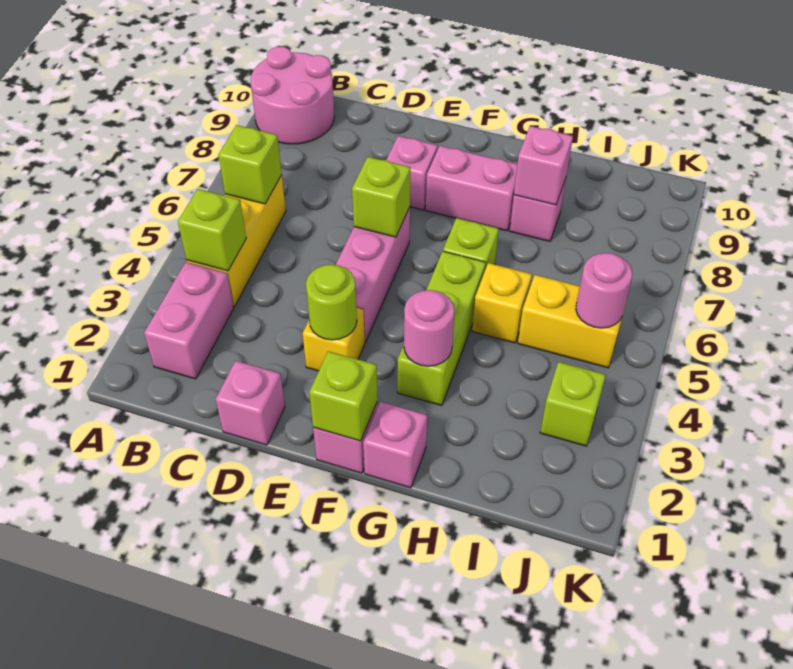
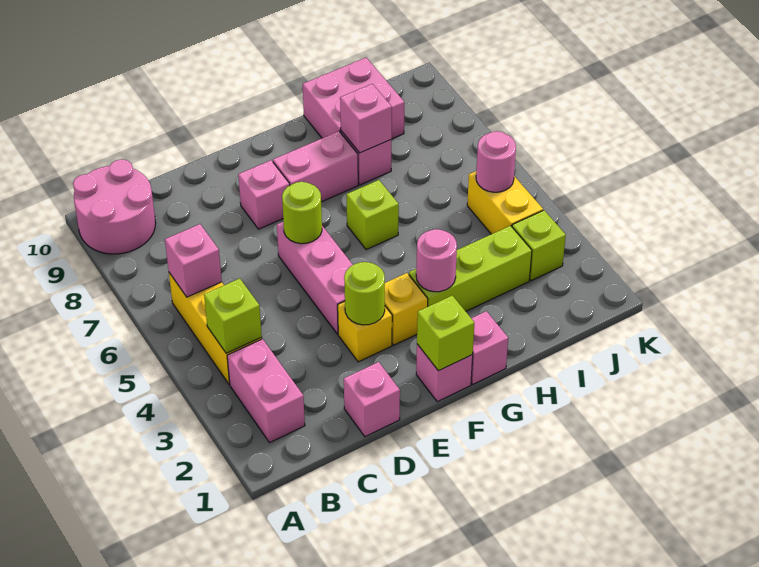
lime brick B6 level 2 -> pink brick B6 level 2
lime brick E6 level 2 -> lime round brick E6 level 2
lime brick G3:G5 level 1 -> lime brick G3:I3 level 1
yellow brick H5 level 1 -> yellow brick F3 level 1
none -> pink brick H9:I10 level 1
yellow brick I5:J5 level 1 -> yellow brick J4:J5 level 1

